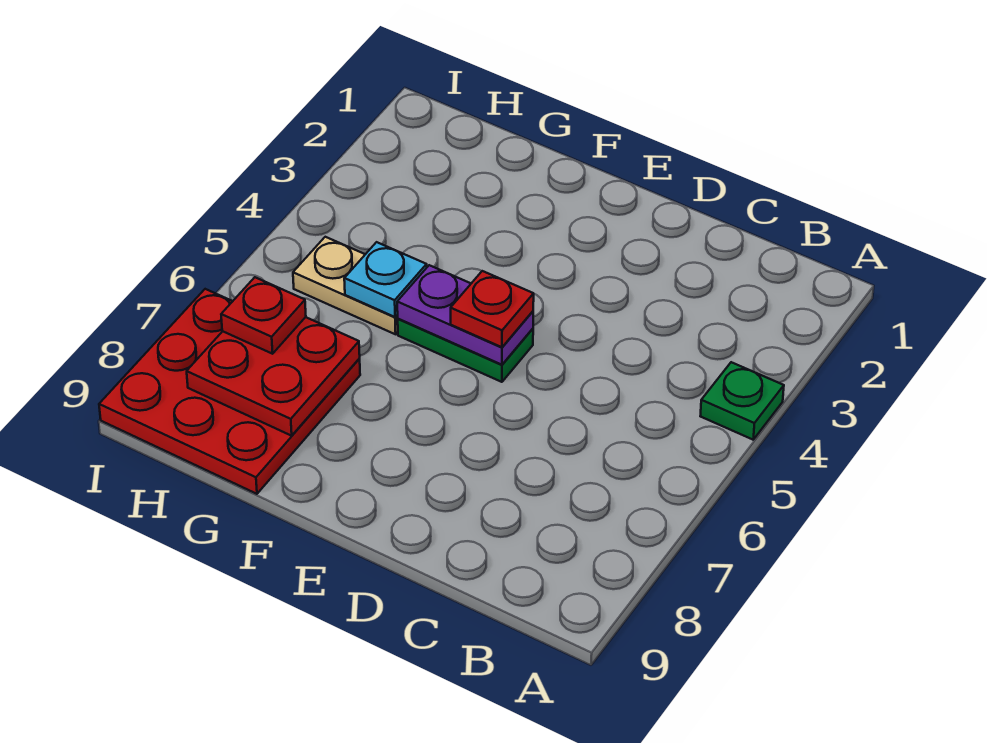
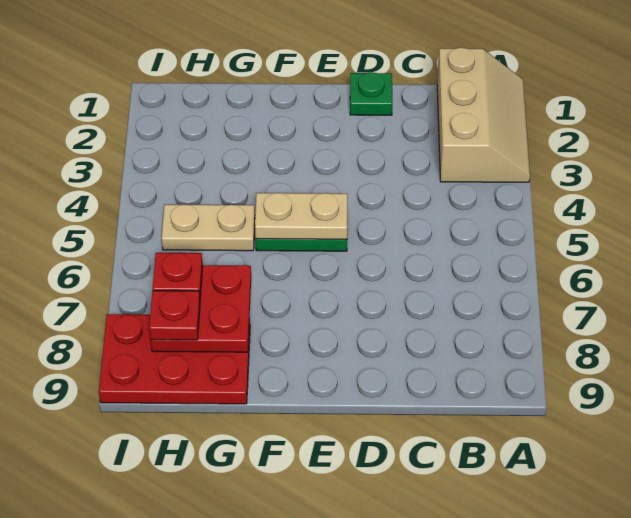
none -> tan slope A1:B3 level 1 top B
green plate A4 level 1 -> green plate D1 level 1
purple plate E5:F5 level 2 -> tan plate E5:F5 level 2
red plate E5 level 3 -> red plate H8 level 3
cyan plate G5 level 2 -> none
red plate G7:I9 level 1 -> red plate G8:I9 level 1

